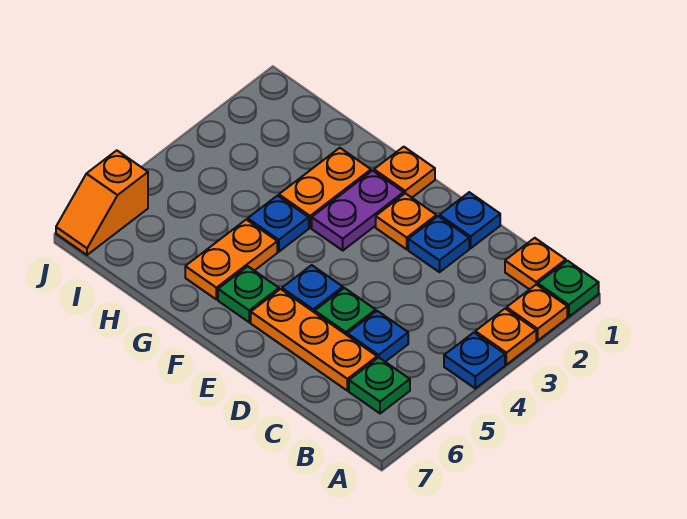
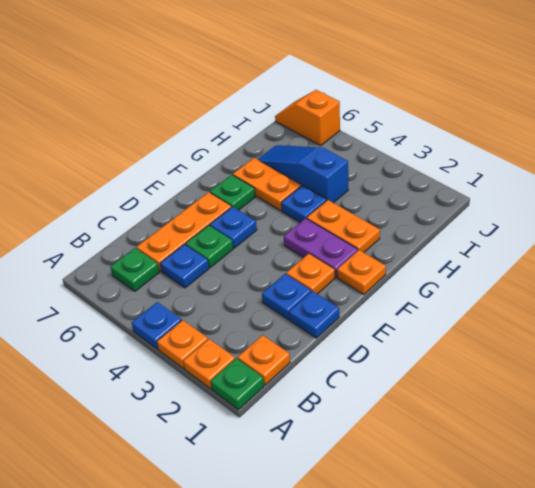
none -> blue slope H4:H6 level 1 top 4

